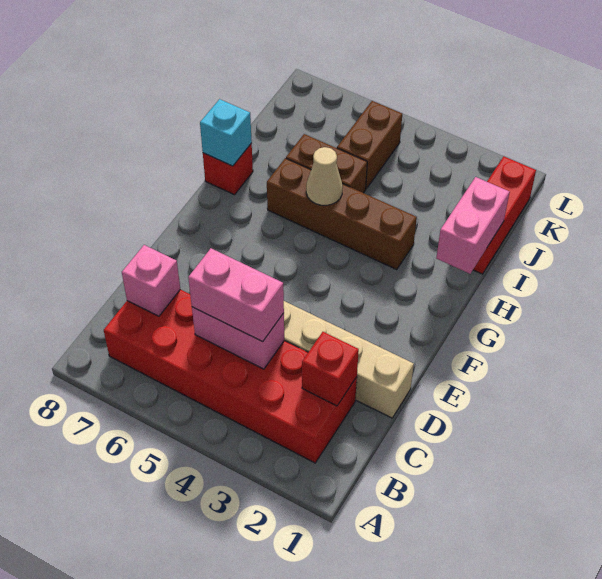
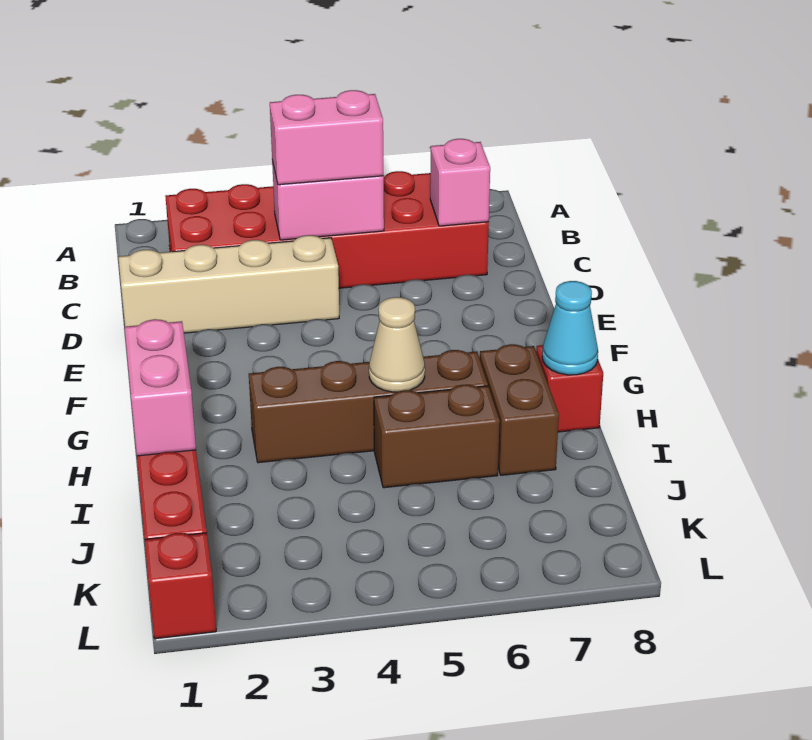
red brick C2 level 2 -> red brick L1 level 1
cyan brick H8 level 2 -> cyan cone H8 level 2
brown brick J5:K5 level 1 -> brown brick H7:I7 level 1

